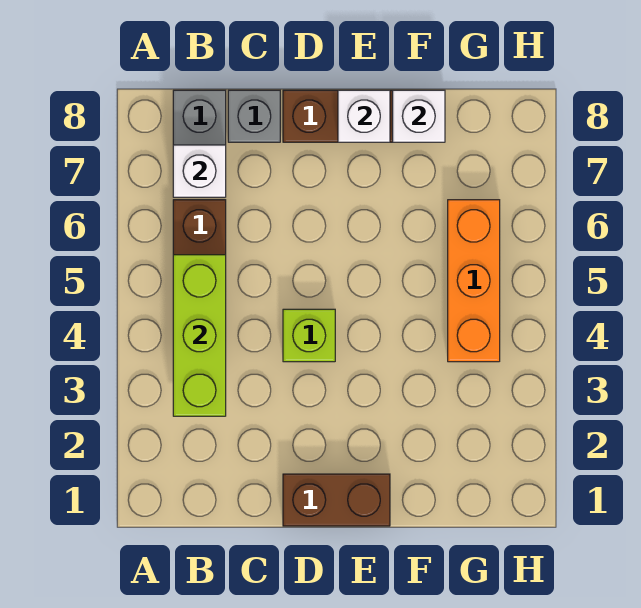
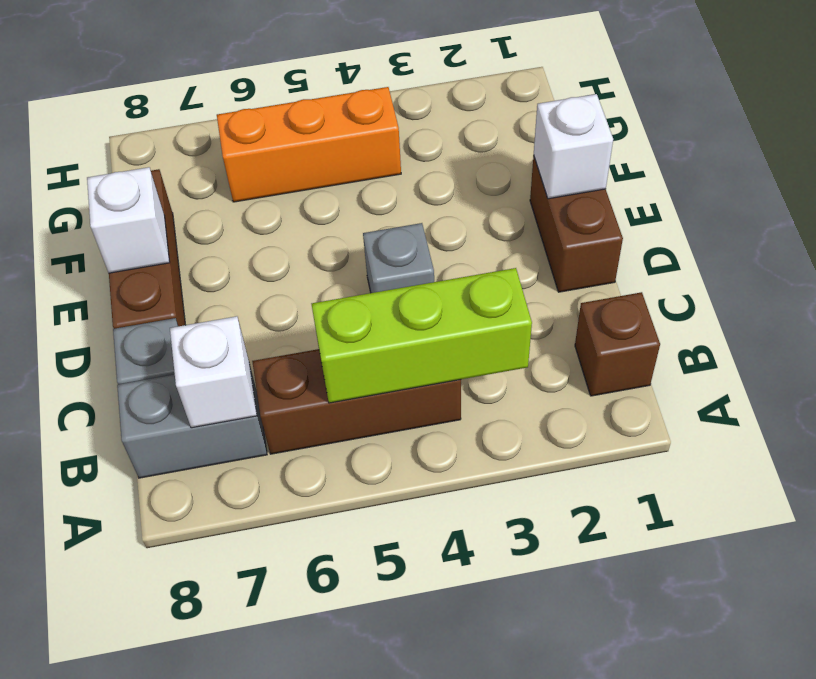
none -> brown brick B1 level 1
lime brick D4 level 1 -> grey brick D4 level 1
white brick F8 level 2 -> white brick E1 level 2

